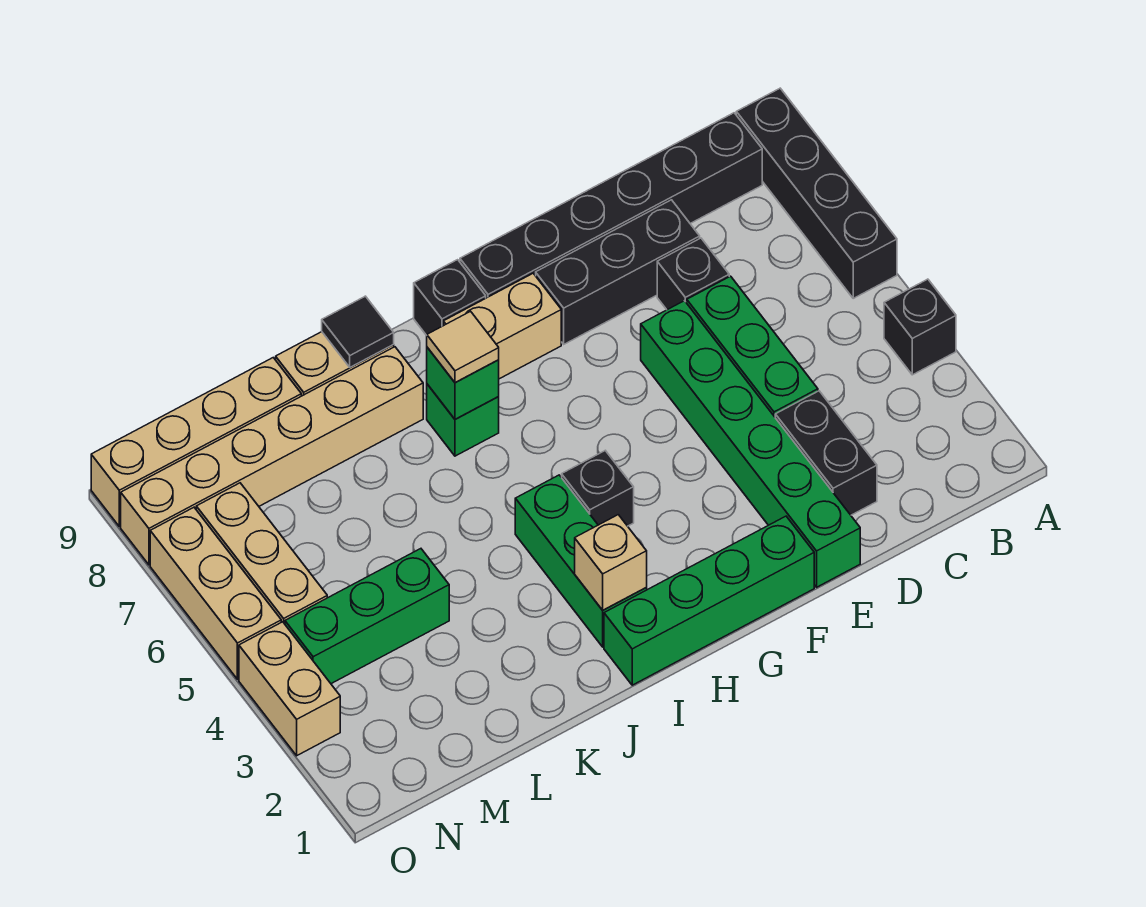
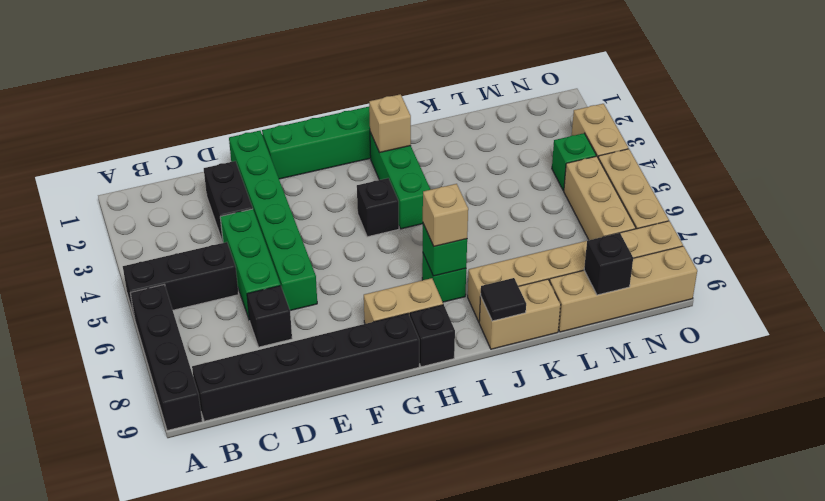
black brick A4 level 1 -> black brick M9 level 2
black brick D8:F8 level 1 -> black brick A5:C5 level 1
tan tile I7 level 3 -> tan brick I7 level 3
green brick L4:N4 level 1 -> green brick N4 level 1

